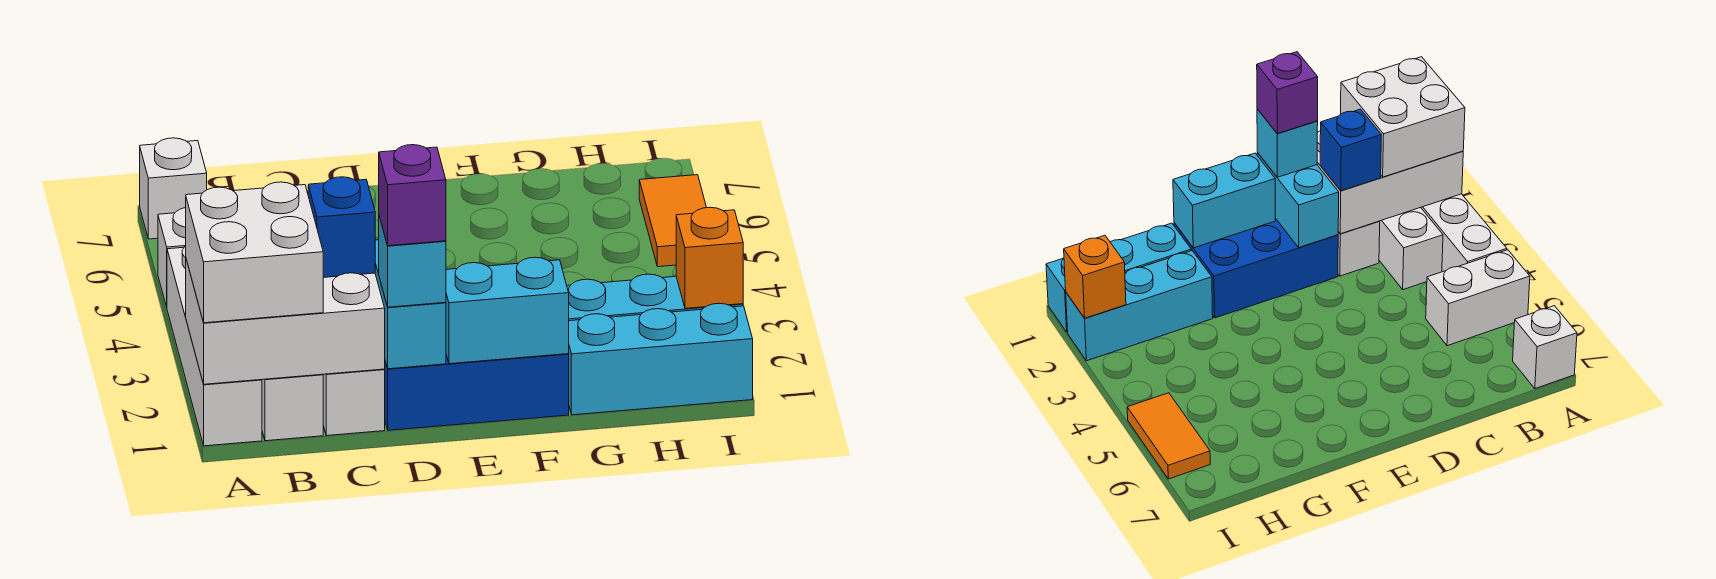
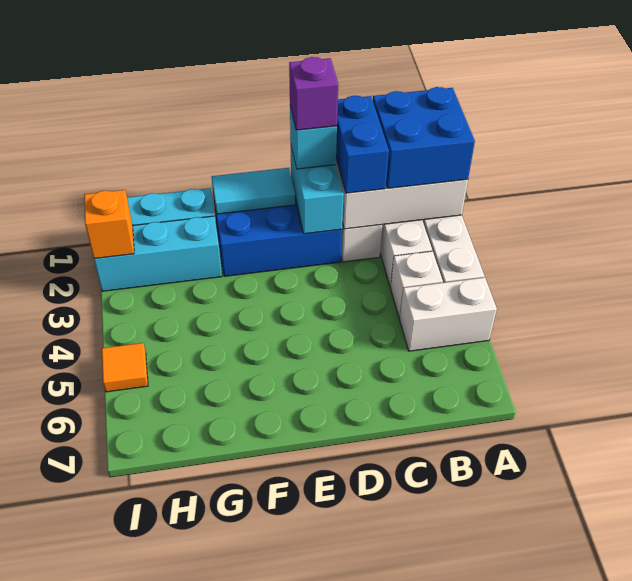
white brick A1:B2 level 3 -> blue brick A1:B2 level 3
white brick A7 level 1 -> white brick B4 level 1
blue brick C2 level 3 -> blue brick C1:C2 level 3
cyan brick E1:F1 level 2 -> cyan tile E1:F1 level 2
orange tile I5:I6 level 1 -> orange tile I5 level 1

